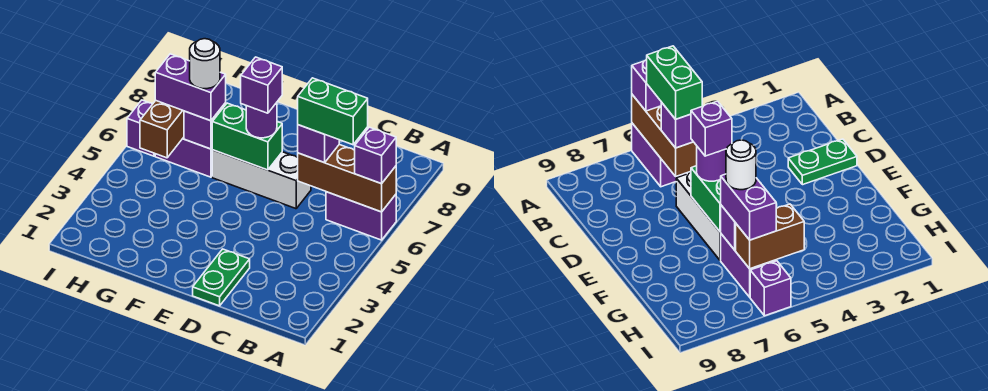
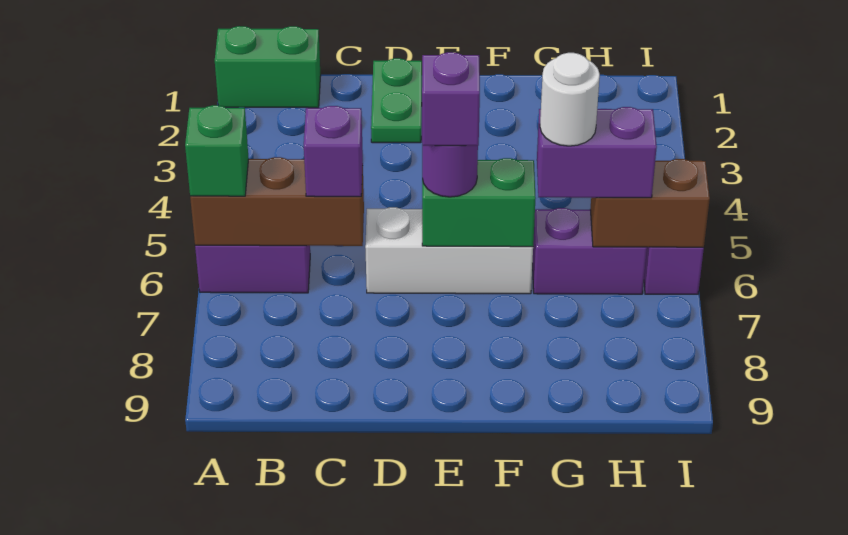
purple brick A6 level 3 -> green brick A6 level 3
green brick B6:C6 level 4 -> green brick A1:B1 level 1
purple brick G6 level 2 -> none
brown brick H5:H6 level 2 -> brown brick H6:I6 level 2

